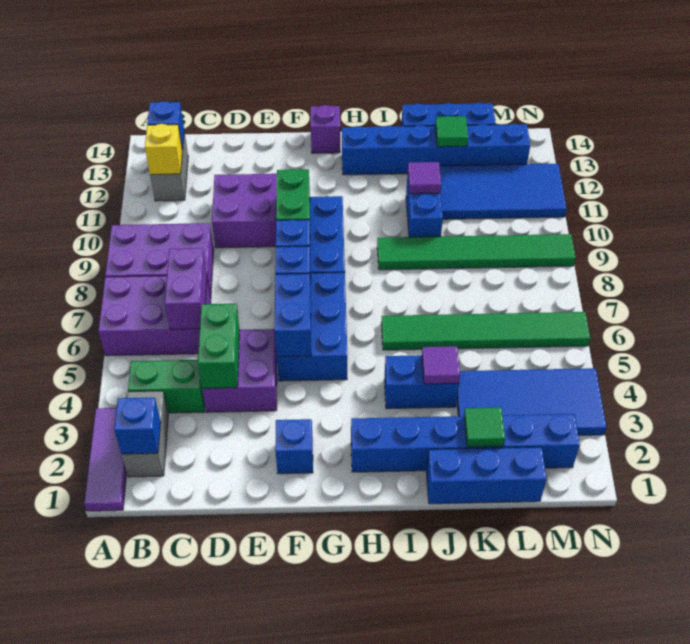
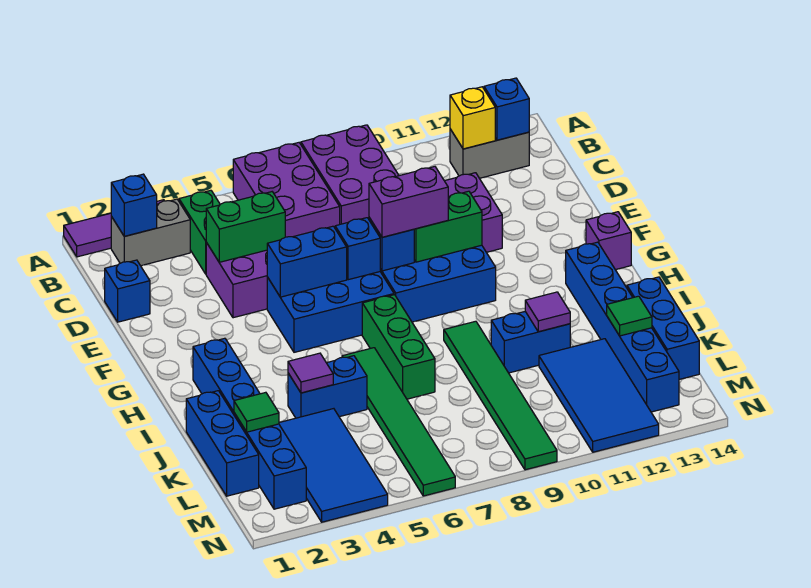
purple brick C6:C7 level 2 -> purple brick F8:F9 level 3
blue brick F2 level 1 -> blue brick D1 level 1
none -> green brick H7:J7 level 1
blue brick I4:J4 level 1 -> blue brick J4:J5 level 1

